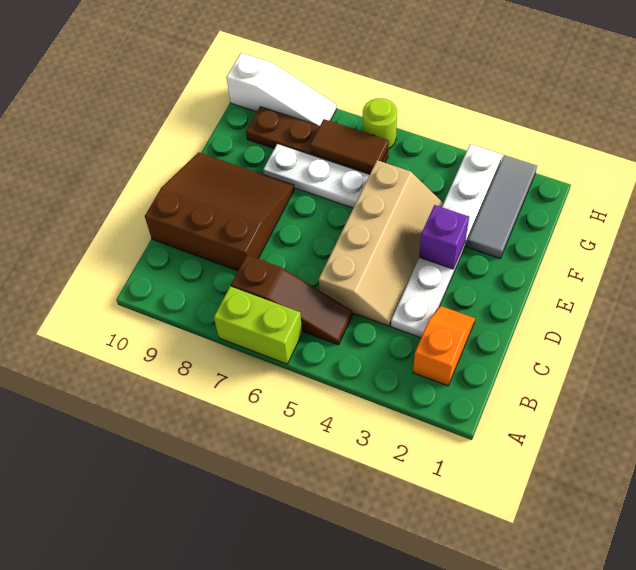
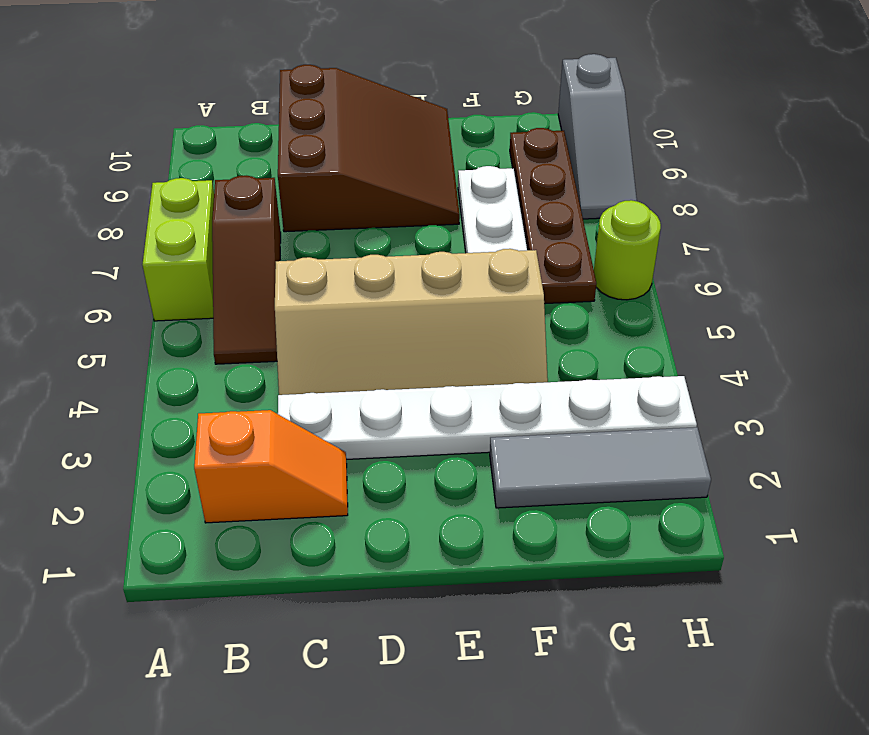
purple brick E3 level 2 -> none
brown tile G6:G7 level 2 -> none
white slope H8:H10 level 1 top 10 -> grey slope H8:H10 level 1 top 10

